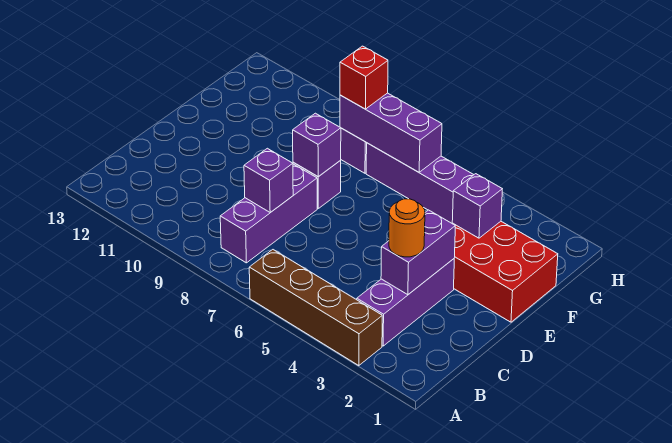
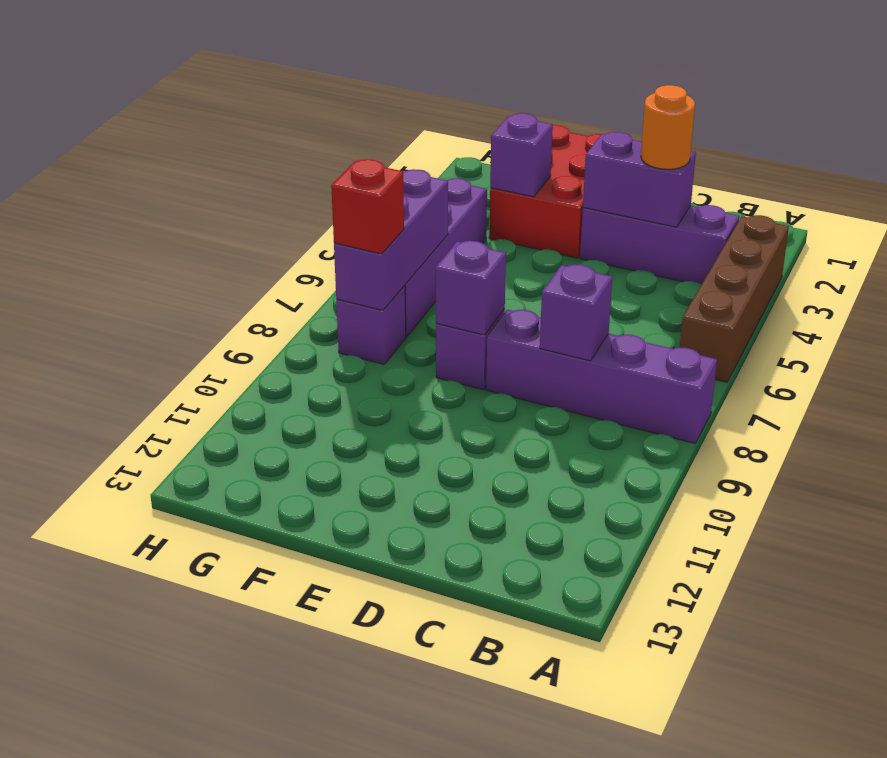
purple brick B8:D8 level 1 -> purple brick A8:D8 level 1

